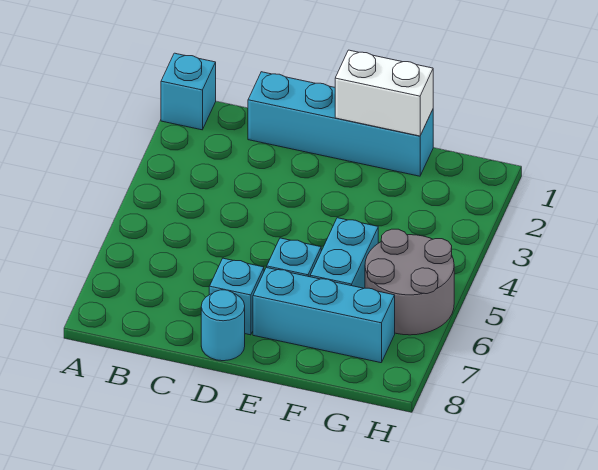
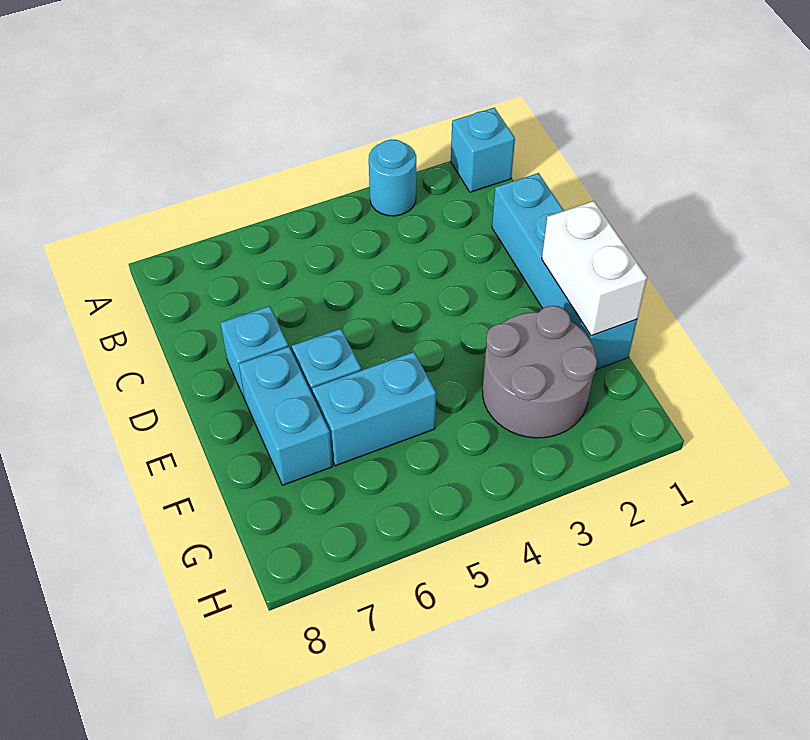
cyan round brick D8 level 1 -> cyan round brick A3 level 1
cyan brick E7:G7 level 1 -> cyan brick E7:F7 level 1
grey round brick G5:H6 level 1 -> grey round brick F2:G3 level 1

